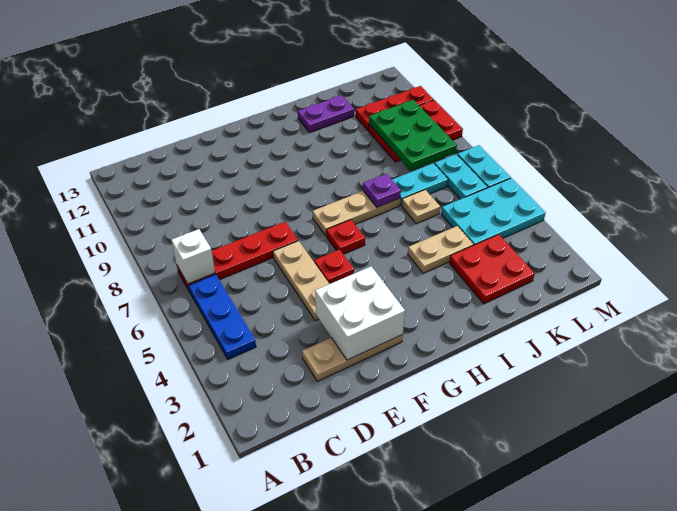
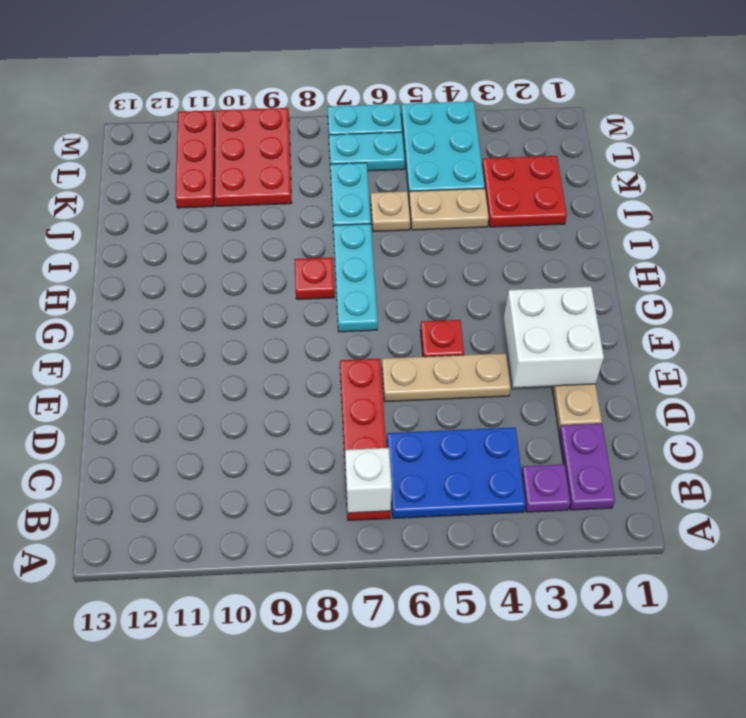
blue plate B4:B6 level 1 -> blue plate B4:C6 level 1
red plate G6 level 1 -> red plate H8 level 1
tan plate G7:I7 level 1 -> cyan plate G7:I7 level 1
tan plate I4:J4 level 1 -> tan plate J4:J5 level 1
purple plate I7 level 2 -> purple plate B3 level 1
purple plate I12:J12 level 1 -> purple plate B2:C2 level 1
green plate K8:L10 level 2 -> none

